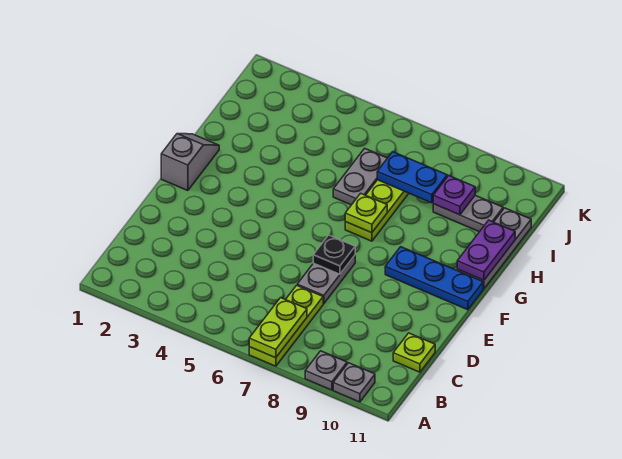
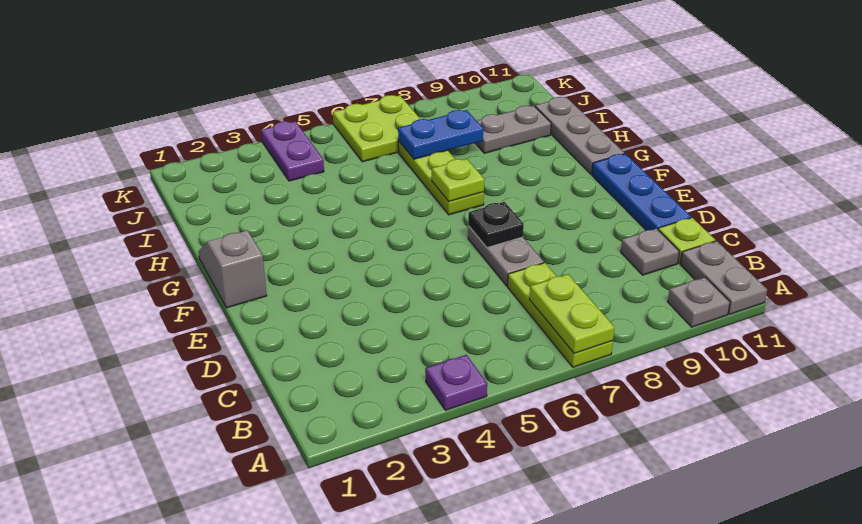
grey plate A9 level 1 -> grey plate C10 level 1
blue plate F9:F11 level 1 -> blue plate D11:F11 level 1
purple plate G11:H11 level 2 -> purple plate J4:K4 level 1
grey plate H6:I6 level 1 -> grey plate A11:B11 level 1
purple plate I9 level 2 -> purple plate A4 level 1
none -> lime plate J6:K7 level 1

